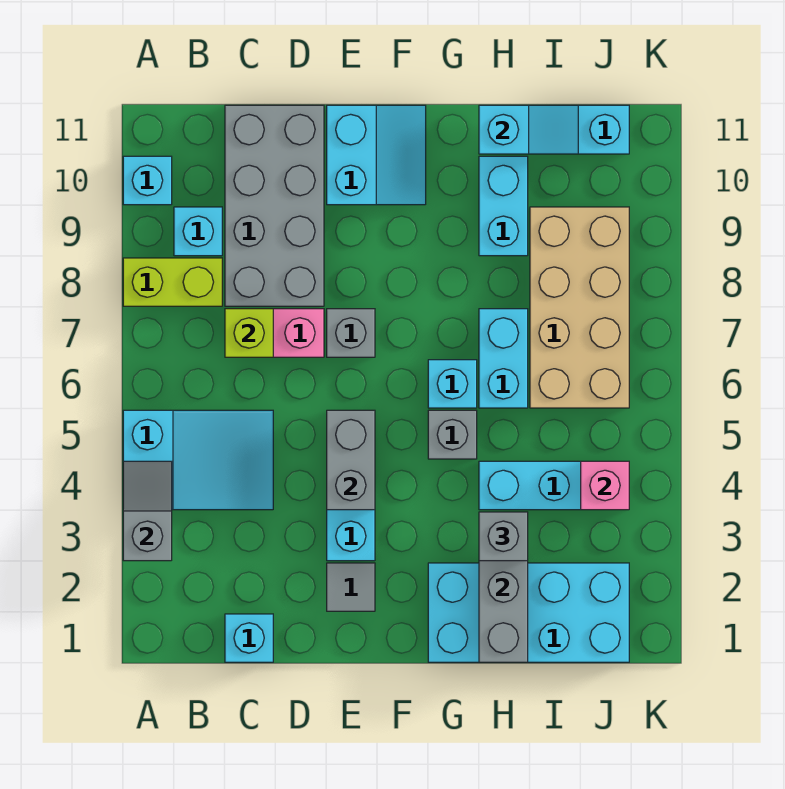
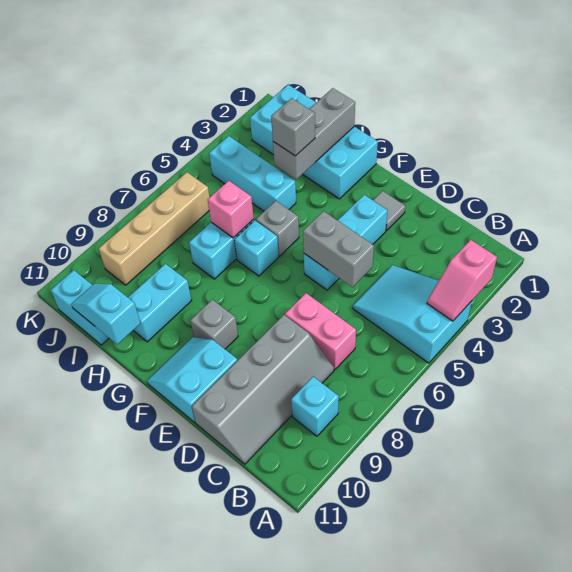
grey slope A3:A4 level 2 top 3 -> pink slope A3:A4 level 2 top 3
lime brick A8:B8 level 1 -> none
cyan brick A10 level 1 -> none
cyan brick C1 level 1 -> none
lime brick C7 level 2 -> none
grey brick C8:D11 level 1 -> grey slope C8:D11 level 1 top D
grey brick E4:E5 level 2 -> grey brick D5:E5 level 2
grey brick E7 level 1 -> grey brick F9 level 1
tan brick I6:J9 level 1 -> tan brick J6:J9 level 1
pink brick J4 level 2 -> pink brick H6 level 2

